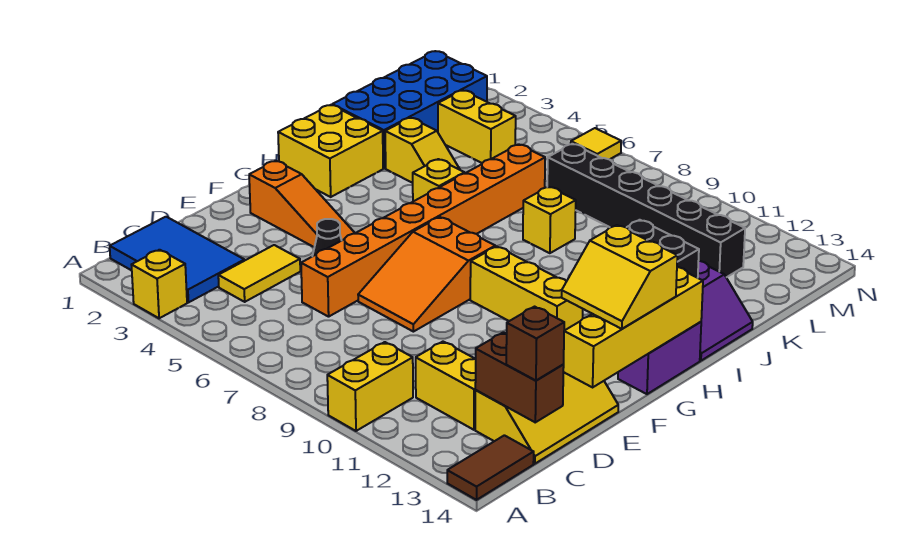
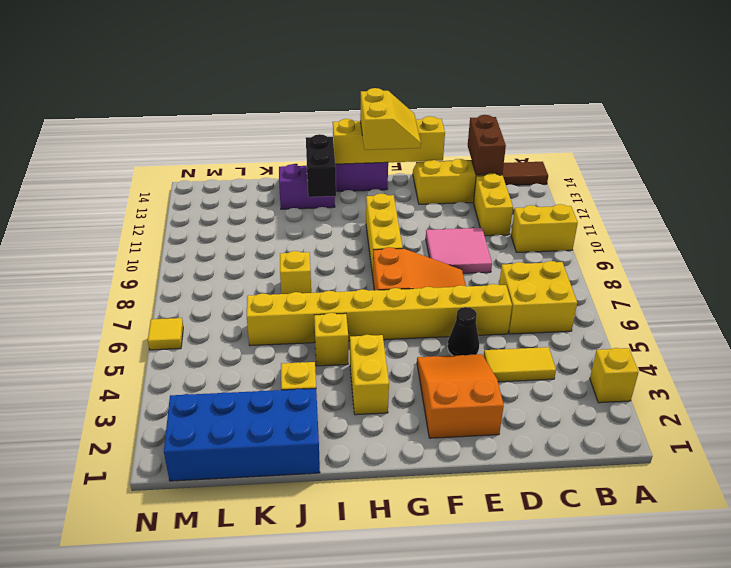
blue tile B1:C3 level 1 -> none
brown brick C14 level 3 -> none
orange brick D6:K6 level 1 -> yellow brick D6:K6 level 1
none -> pink tile D9:E10 level 1
orange slope F2:F4 level 1 top 2 -> orange slope E2:F4 level 1 top 2
yellow brick H1:I2 level 1 -> yellow brick B6:C7 level 1
yellow brick L3:L4 level 1 -> yellow brick H3:H4 level 1
black brick L7:L12 level 1 -> none

